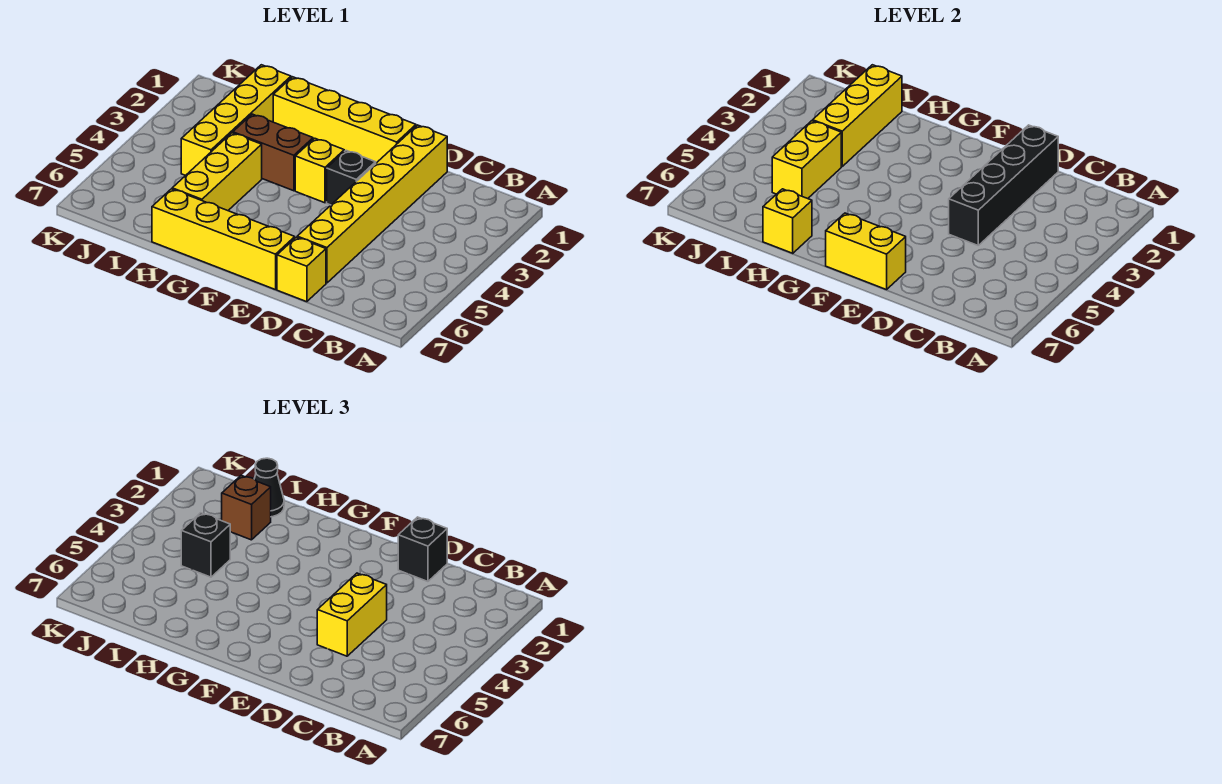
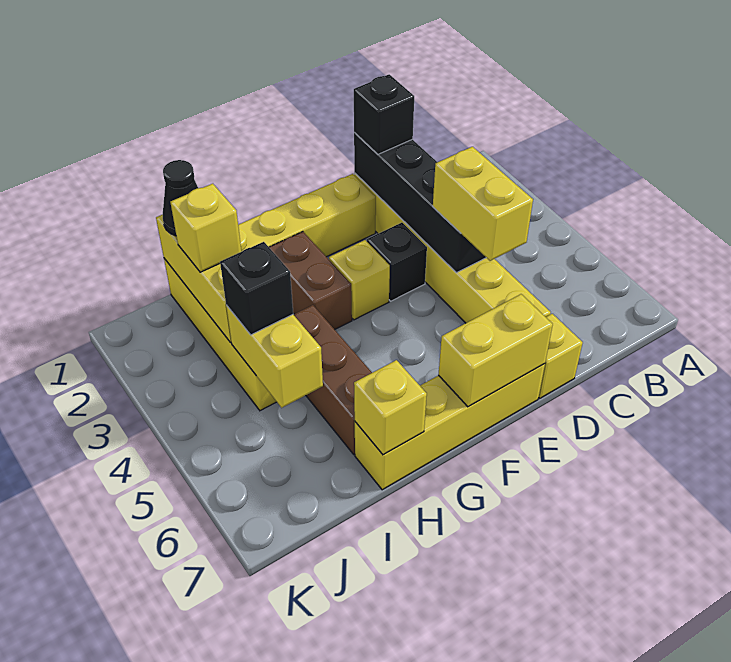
brown brick G3:H3 level 1 -> brown brick G2:G3 level 1
yellow brick H4:H6 level 1 -> brown brick H4:H6 level 1
brown brick I2 level 3 -> yellow brick I2 level 3

